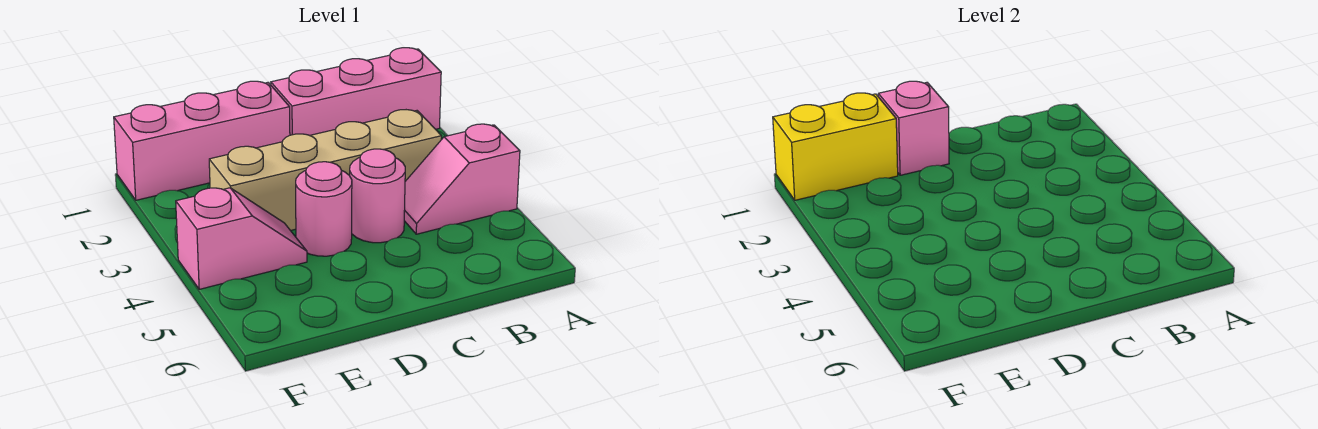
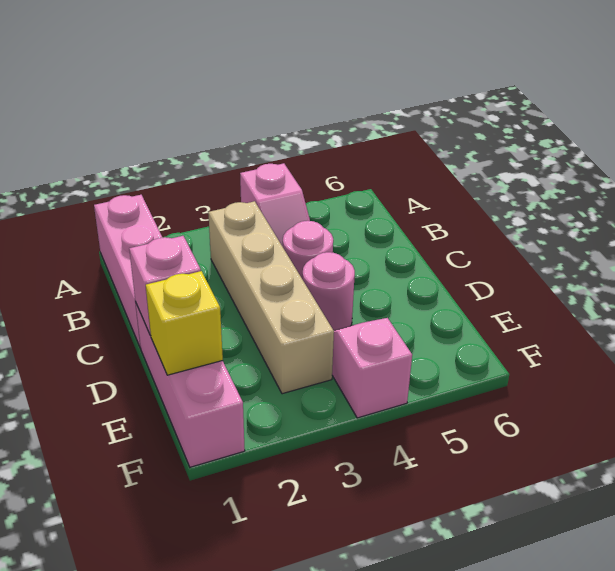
yellow brick E1:F1 level 2 -> yellow brick E1 level 2

